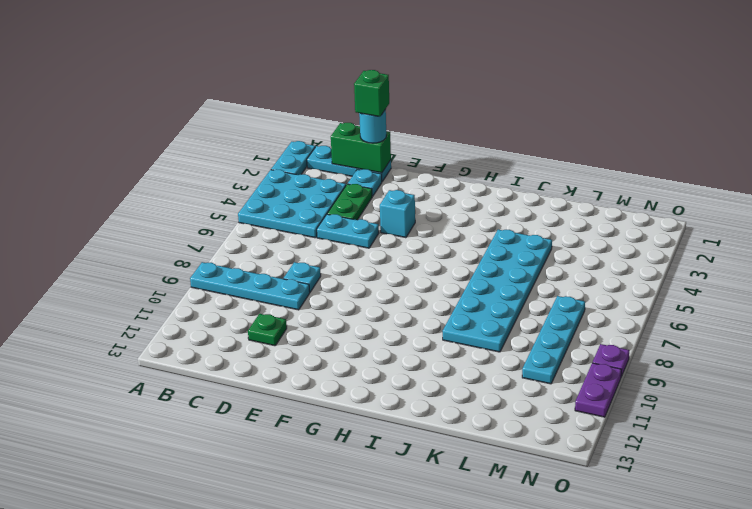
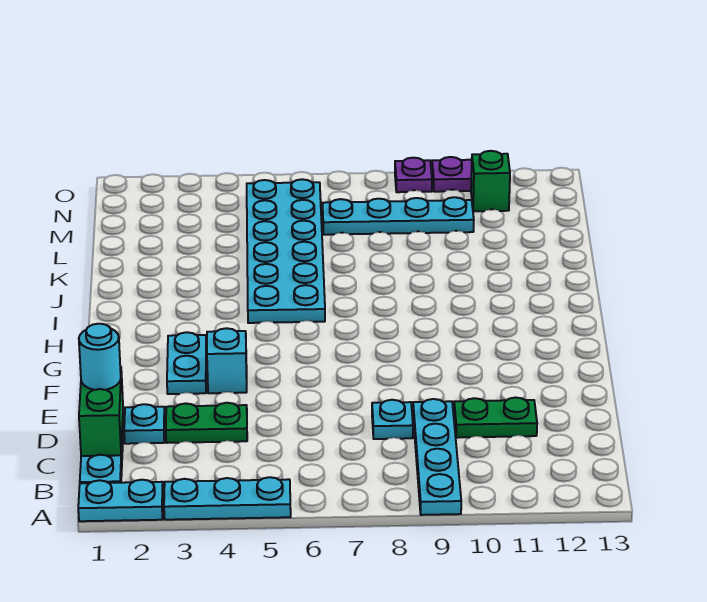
cyan plate A3:C5 level 1 -> cyan plate A3:A5 level 1
green brick D1 level 4 -> green brick N11 level 1
cyan plate D5:E5 level 1 -> cyan plate F3:G3 level 1
green plate D11 level 1 -> green plate D10:D11 level 1
cyan plate J4:K9 level 1 -> cyan plate I5:N6 level 1

